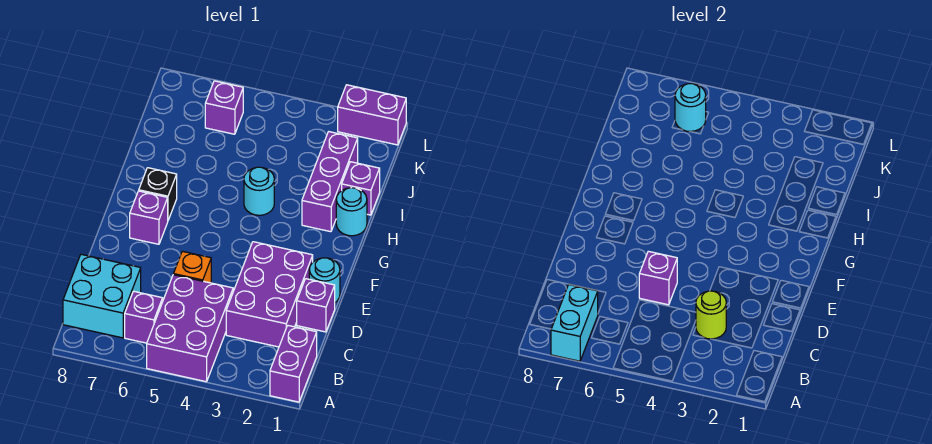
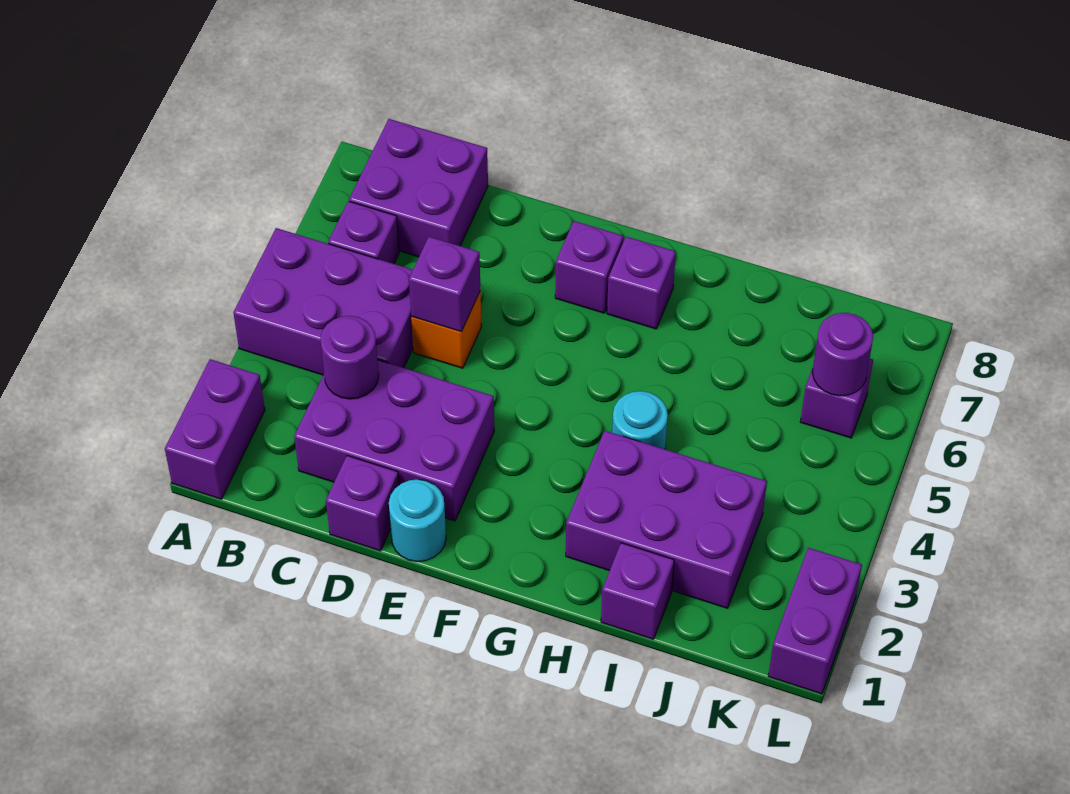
purple brick A1:B1 level 1 -> purple brick A1:A2 level 1
cyan brick A7:B7 level 2 -> none
cyan brick B7:C8 level 1 -> purple brick B7:C8 level 1
lime round brick C3 level 2 -> purple round brick C3 level 2
black brick G7 level 1 -> purple brick G7 level 1
cyan round brick H1 level 1 -> none
purple brick H2:J2 level 1 -> purple brick H2:J3 level 1
cyan round brick K6 level 2 -> purple round brick K6 level 2

